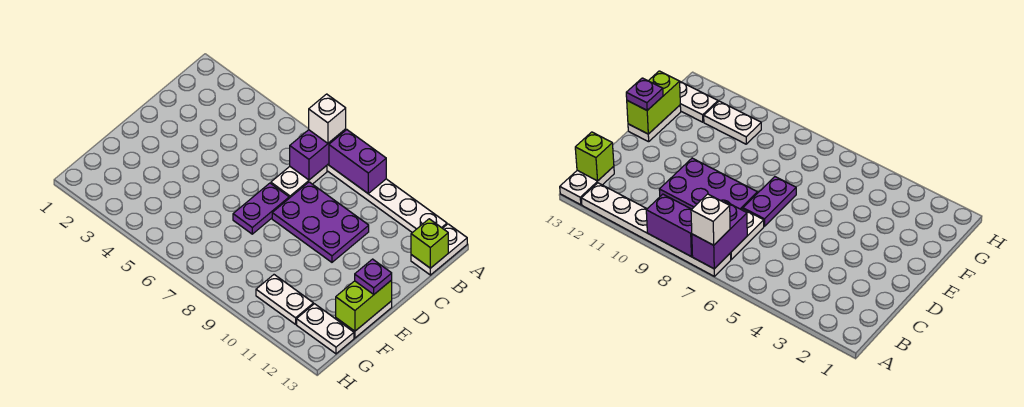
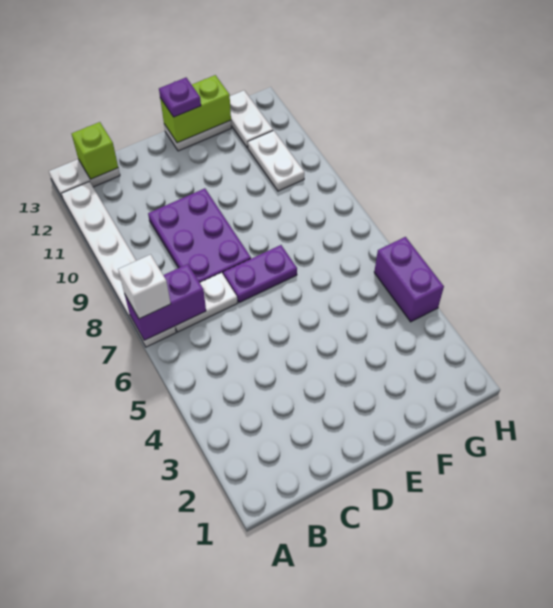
purple brick A8:A9 level 2 -> purple brick H4:H5 level 1

